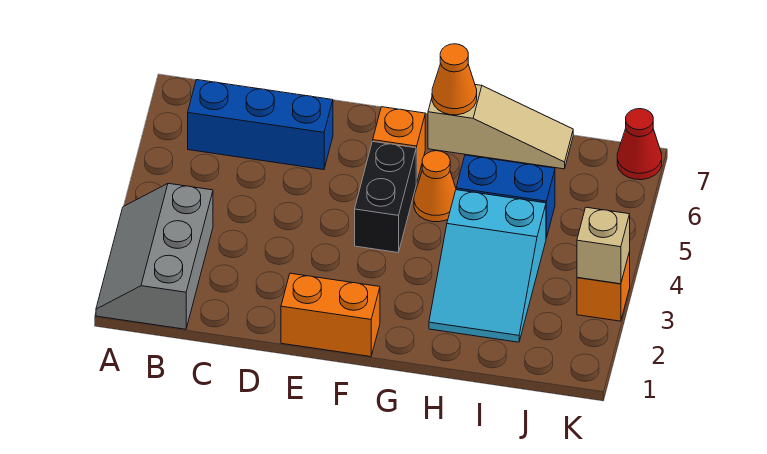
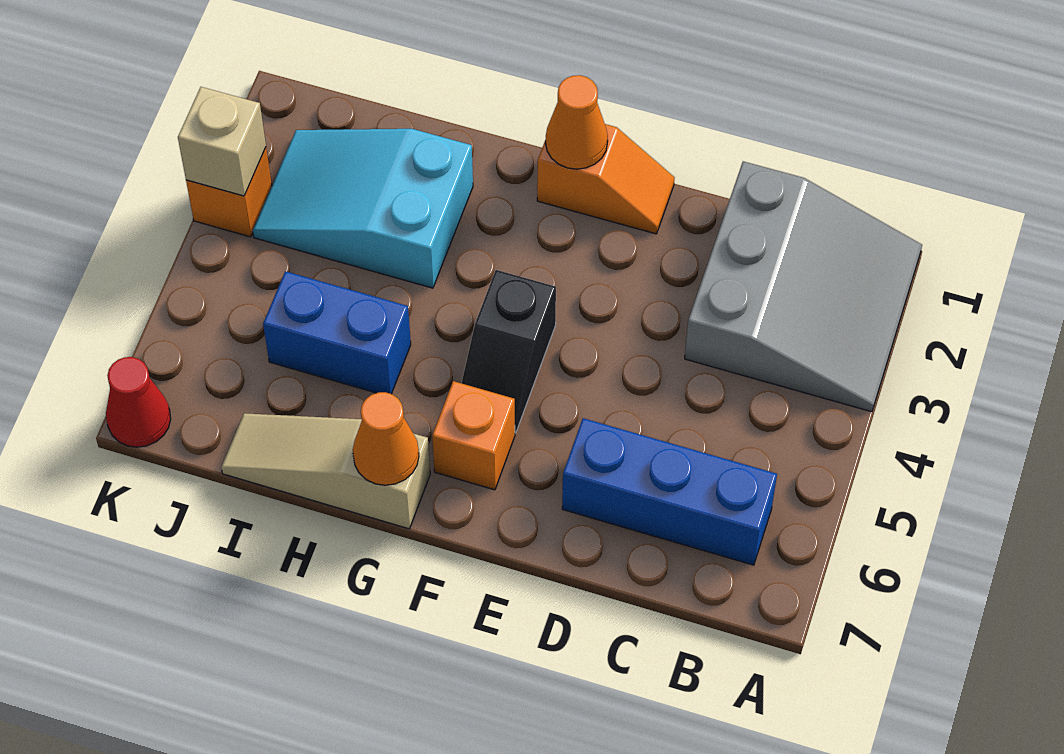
grey slope A1:B3 level 1 top B -> grey slope A1:C3 level 1 top C
orange brick E1:F1 level 1 -> orange slope E1:F1 level 1 top F
black brick F4:F5 level 1 -> black slope F4:F5 level 1 top 4
orange cone G5 level 1 -> orange cone F1 level 2
cyan slope H2:I4 level 1 top 4 -> cyan slope H2:J3 level 1 top H

